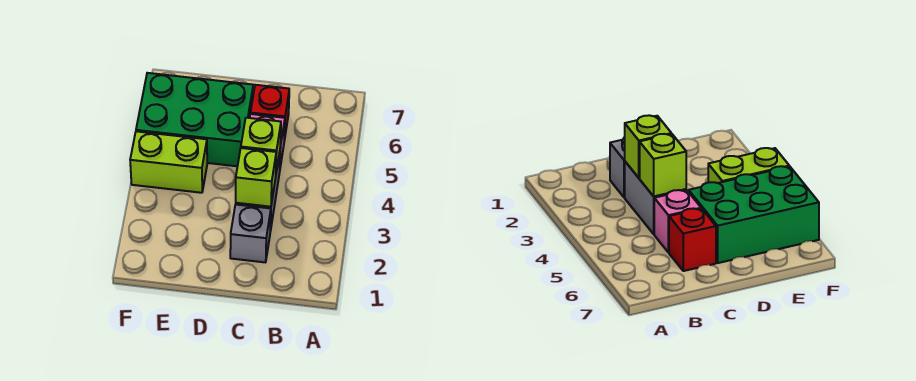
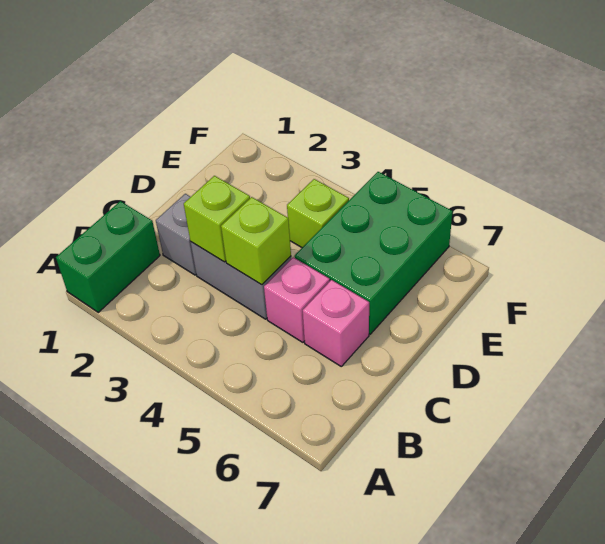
none -> green brick A1:B1 level 1
red brick C6 level 1 -> pink brick C6 level 1
lime brick E4:F4 level 1 -> lime brick E4 level 1

